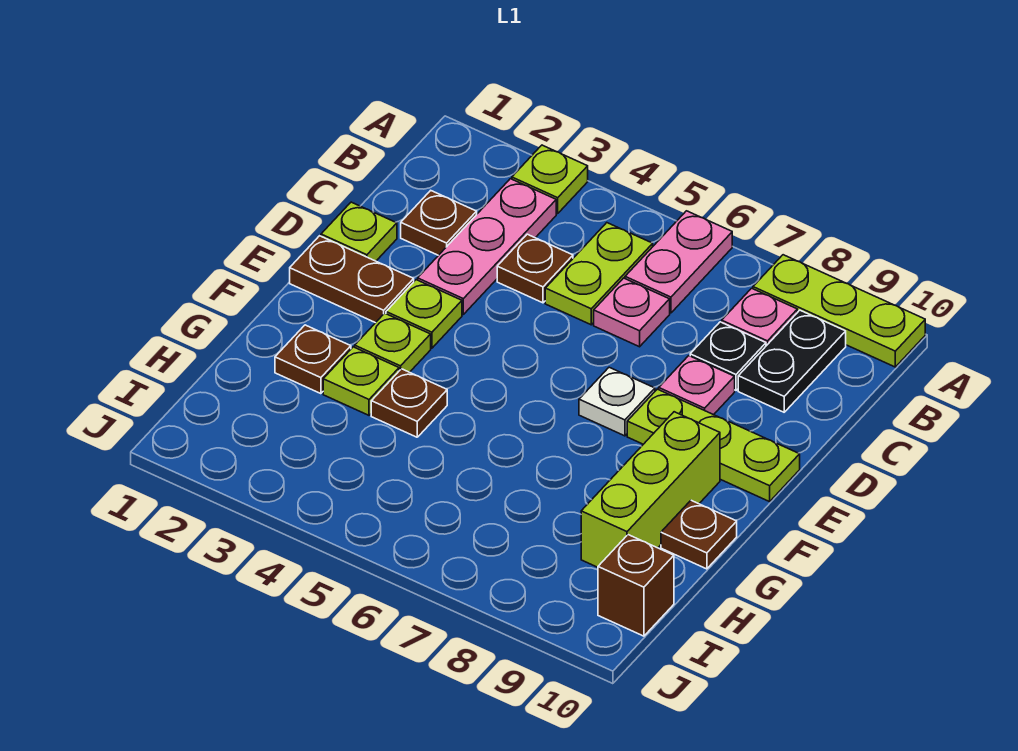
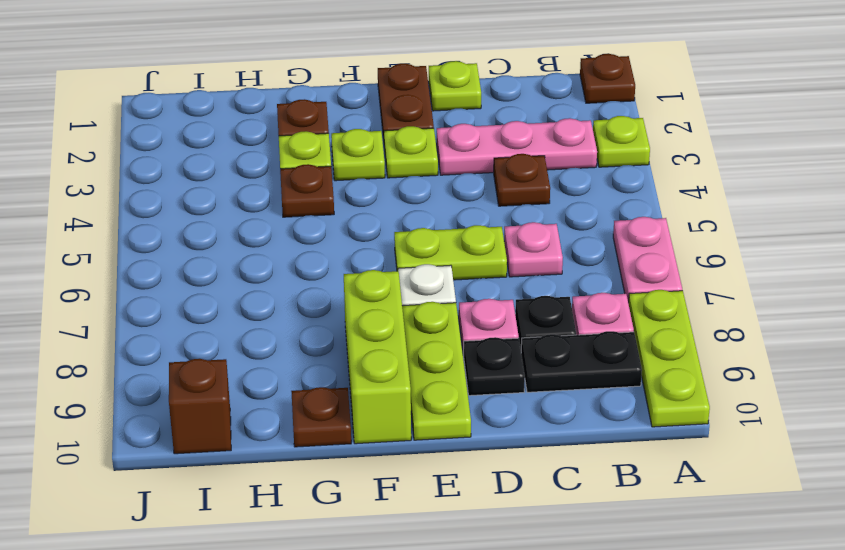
pink plate A6:B6 level 1 -> pink plate A6:A7 level 1
lime plate B5:C5 level 1 -> lime plate D6:E6 level 1
brown plate C2 level 1 -> brown plate A1 level 1
none -> black plate D9 level 1
lime brick F9:H9 level 1 -> lime brick F8:F10 level 1

